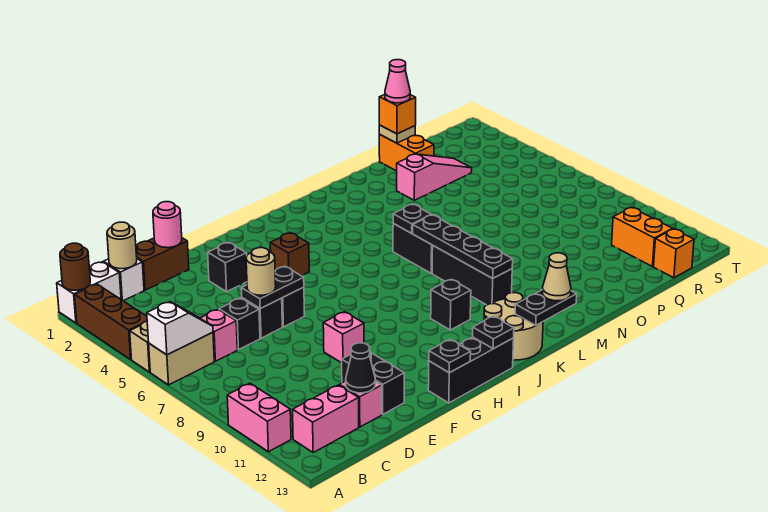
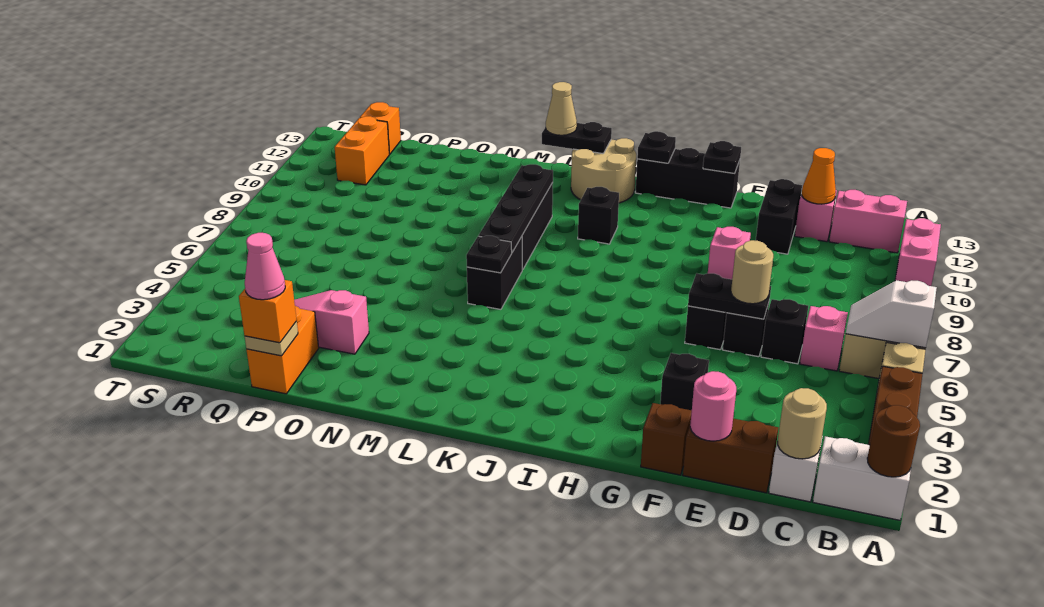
black cone D12 level 2 -> orange cone D12 level 2
brown brick H4 level 1 -> brown brick F1 level 1

